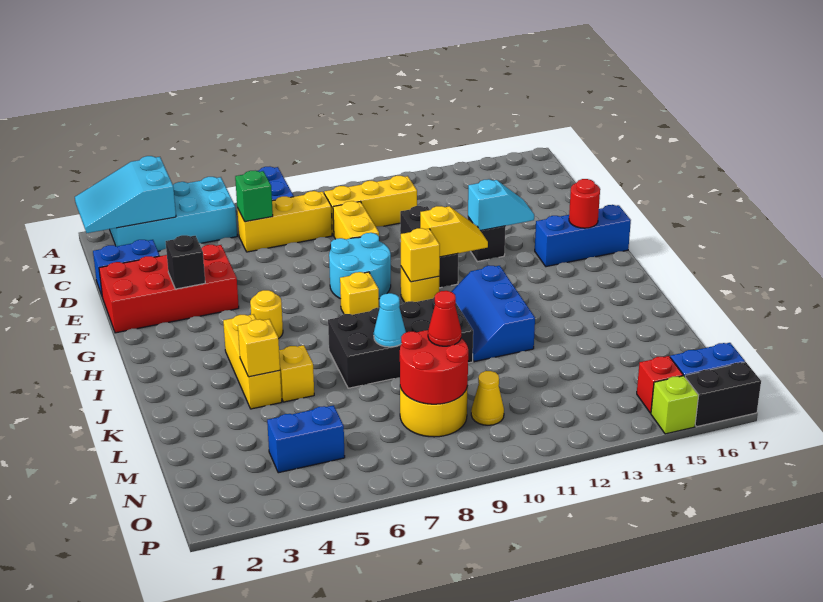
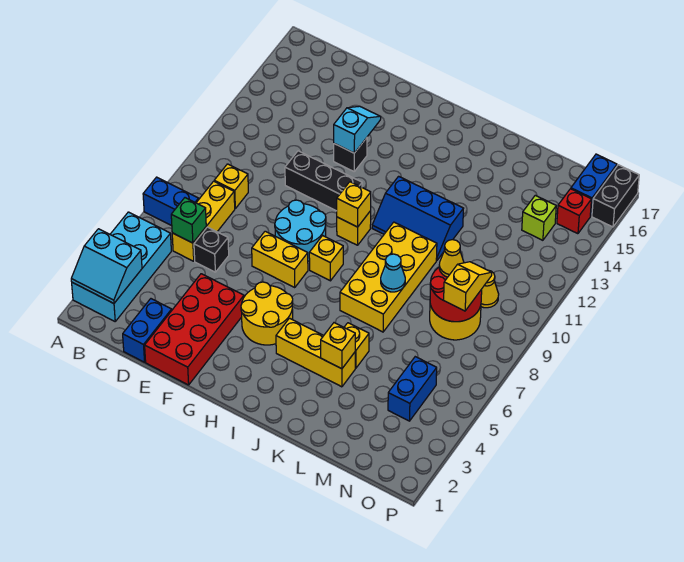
cyan slope A1:B3 level 2 top 3 -> cyan slope A2:B3 level 2 top 3
yellow brick C9:C11 level 1 -> yellow brick C9 level 1
yellow brick D9:E9 level 1 -> yellow brick F7:G7 level 1
black brick F3 level 2 -> black brick D6 level 1
yellow slope G11:G12 level 2 top 11 -> yellow slope N8:N9 level 3 top 8
blue brick G15:G17 level 1 -> none
red round brick G16 level 2 -> none
yellow round brick H5 level 1 -> yellow round brick G4:H5 level 1
black brick J7:K10 level 1 -> yellow brick J7:K10 level 1
red cone M9 level 3 -> yellow cone M9 level 3
lime brick P15 level 1 -> lime brick N14 level 1

